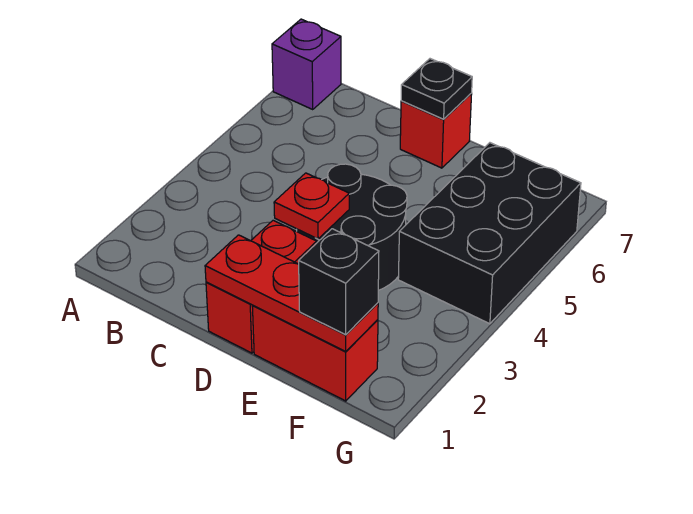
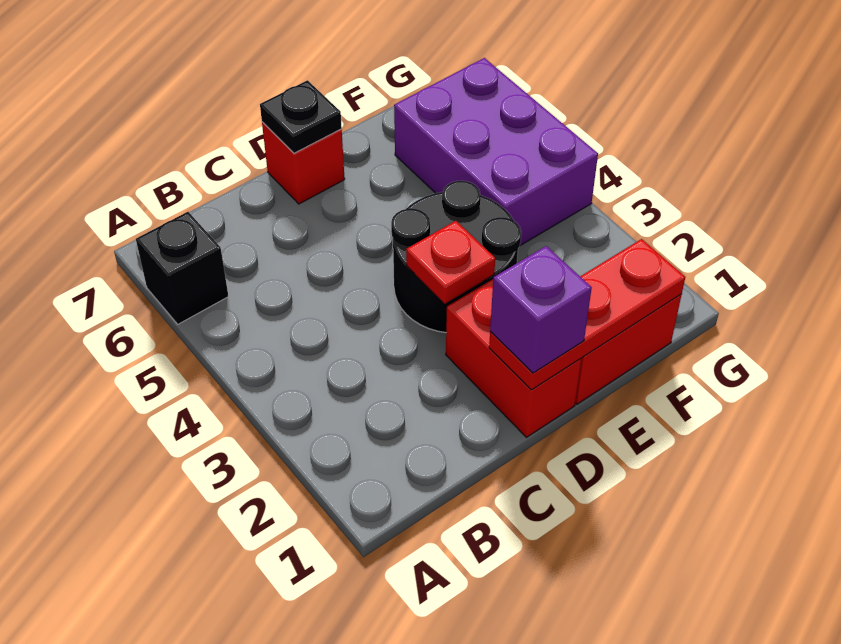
purple brick A7 level 1 -> purple brick D1 level 3
black brick F1 level 3 -> black brick A6 level 1
black brick F4:G6 level 1 -> purple brick F4:G6 level 1

